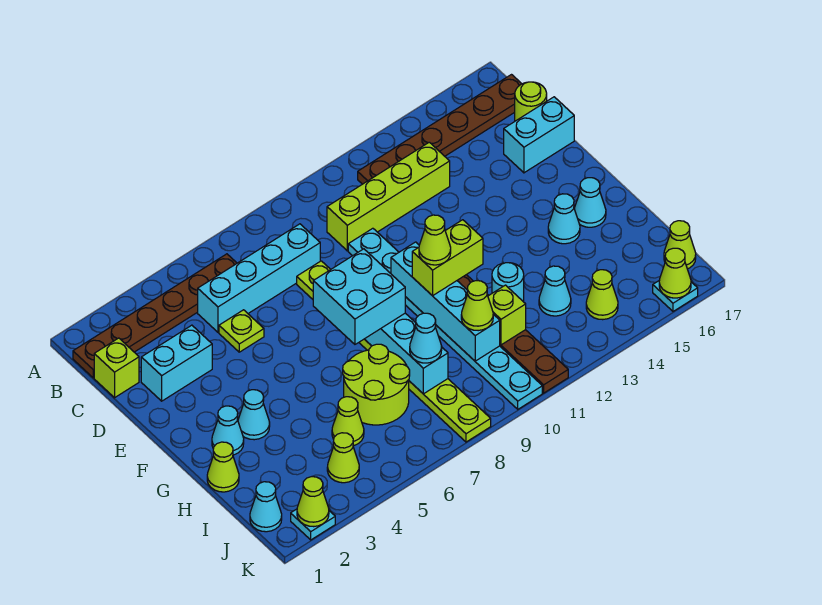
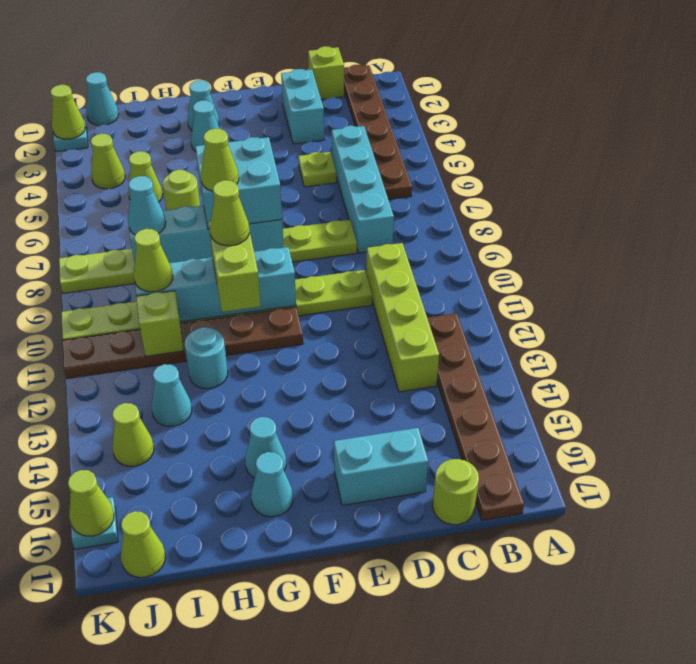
cyan plate D10:K10 level 1 -> lime plate D10:K10 level 1
cyan brick D16:D17 level 1 -> cyan brick D16:E16 level 1
lime cone H1 level 1 -> lime cone G8 level 4
lime round brick H6:I7 level 1 -> lime round brick H6 level 1

